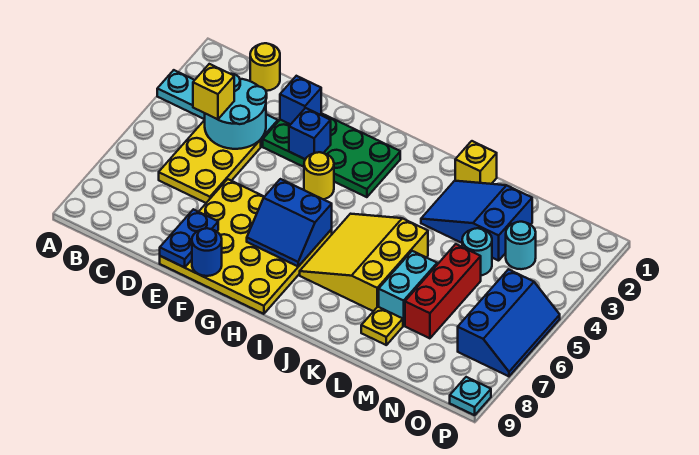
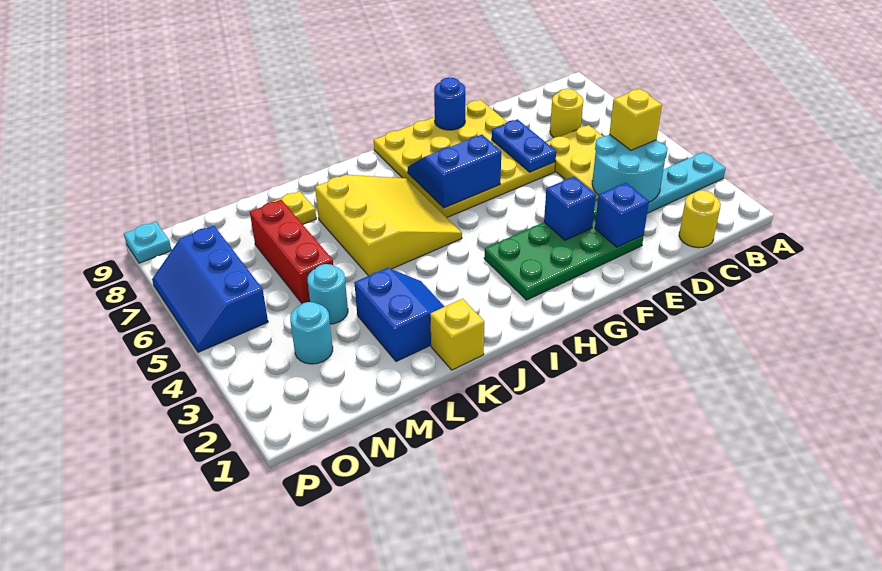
blue plate E8:E9 level 2 -> blue plate E6:E7 level 2
yellow round brick G4 level 1 -> yellow round brick C7 level 1
blue slope K2:M3 level 1 top M -> blue slope K2:L3 level 1 top L
cyan brick L6:L7 level 1 -> none

